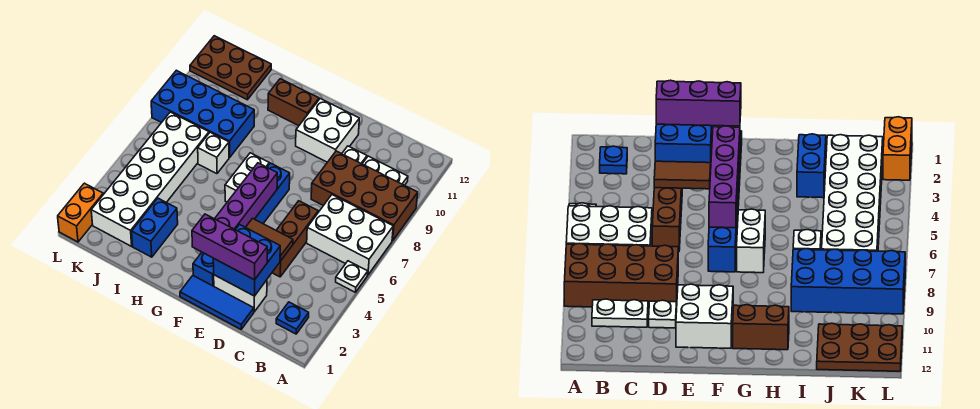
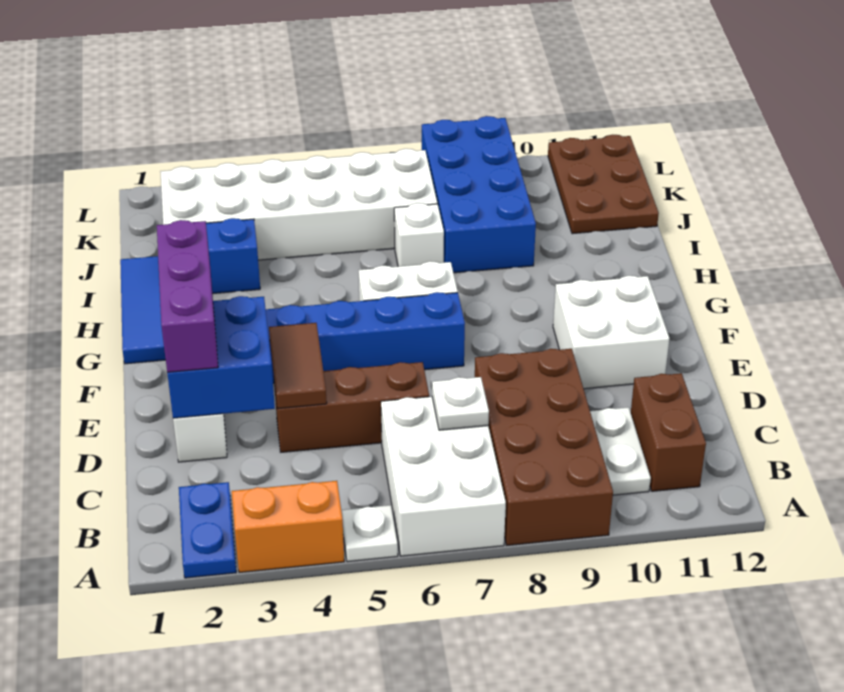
blue plate B2 level 1 -> blue plate A2:B2 level 1
blue tile D1:F1 level 1 -> blue tile G1:I1 level 1
white plate D10 level 1 -> white plate C7 level 2
purple brick F3:F6 level 2 -> none
brown brick G11:H11 level 1 -> brown brick B11:C11 level 1
orange brick L1:L2 level 1 -> orange brick A3:A4 level 1

